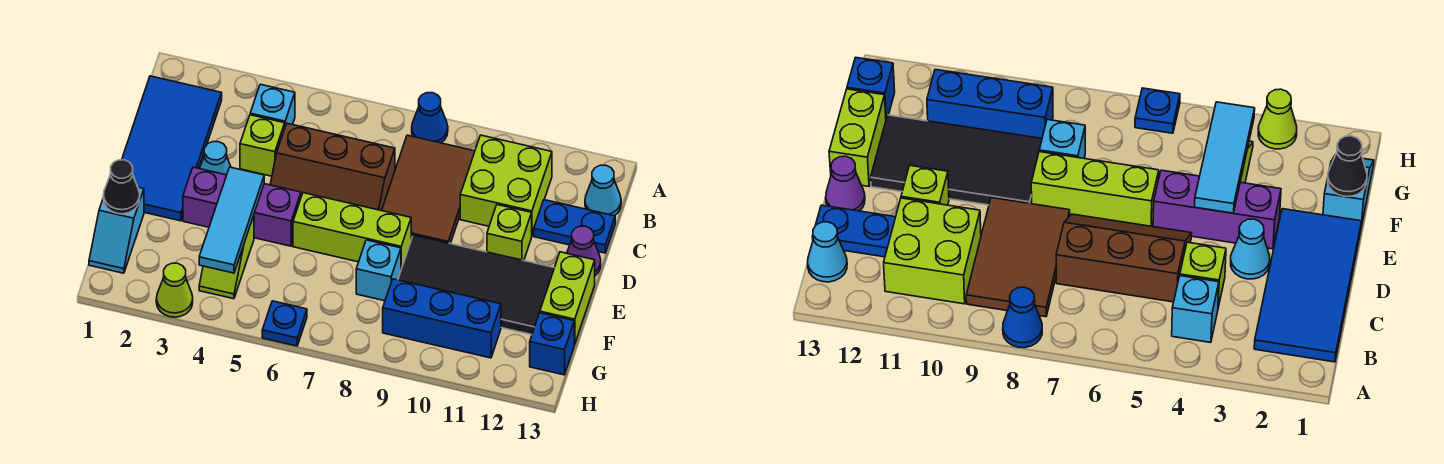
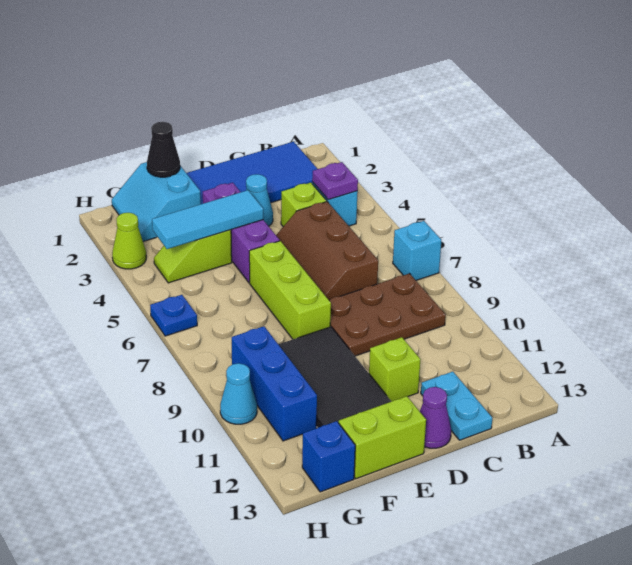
blue cone A8 level 1 -> none
none -> purple plate B4 level 2
brown tile B8:D9 level 1 -> brown plate B8:D9 level 1
lime brick B10:C11 level 1 -> none
cyan cone B13 level 1 -> cyan cone H10 level 1
blue plate C12:C13 level 1 -> cyan plate C12:C13 level 1
cyan slope F1:G1 level 1 top F -> cyan slope F1:G2 level 1 top F
cyan brick F8 level 1 -> cyan brick A7 level 1

